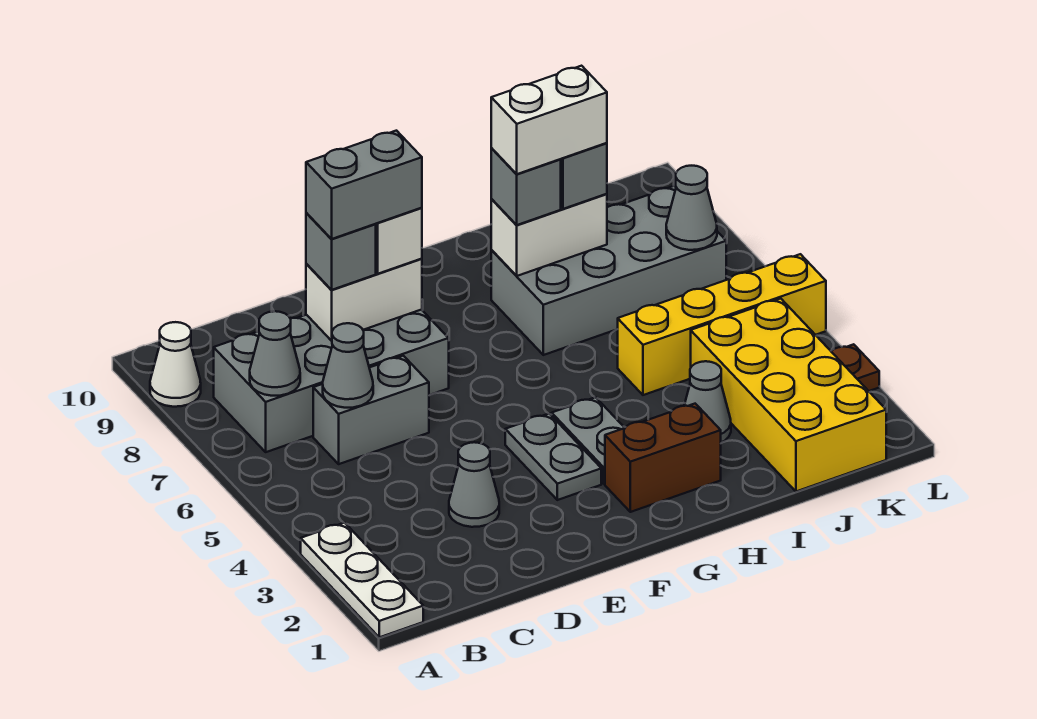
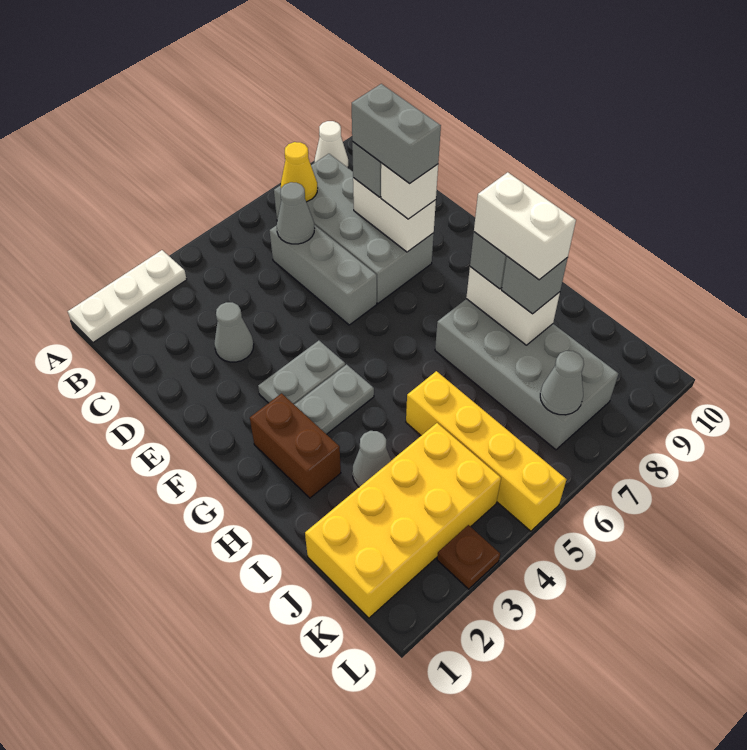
grey cone B7 level 2 -> yellow cone B7 level 2
grey brick C6:D6 level 1 -> grey brick C6:E6 level 1

